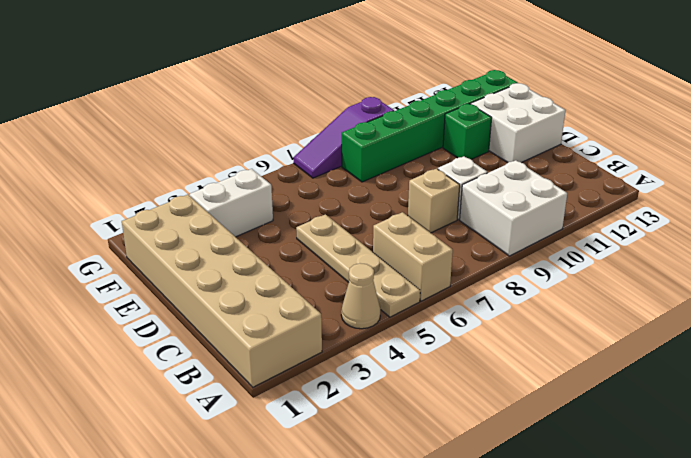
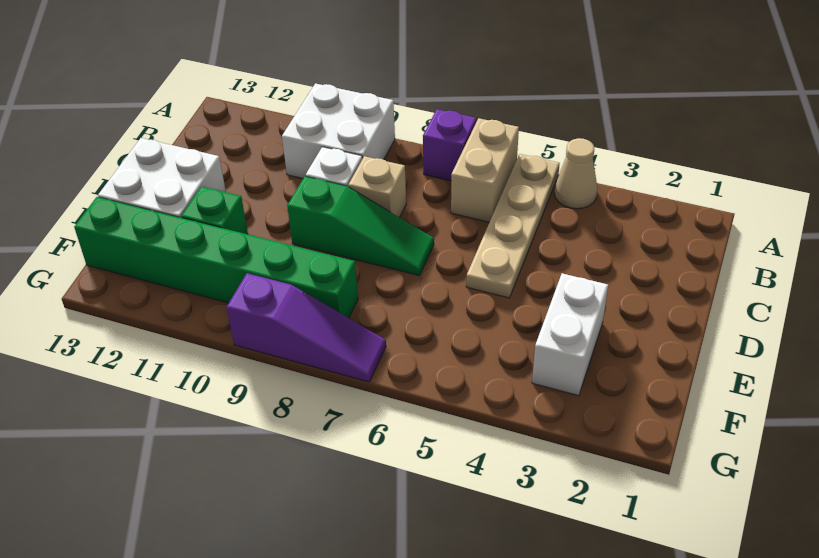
tan brick A1:F2 level 1 -> none
none -> purple brick A7 level 1
none -> green slope D7:D9 level 1 top 9
white brick F3:F4 level 1 -> white brick E3:F3 level 1

